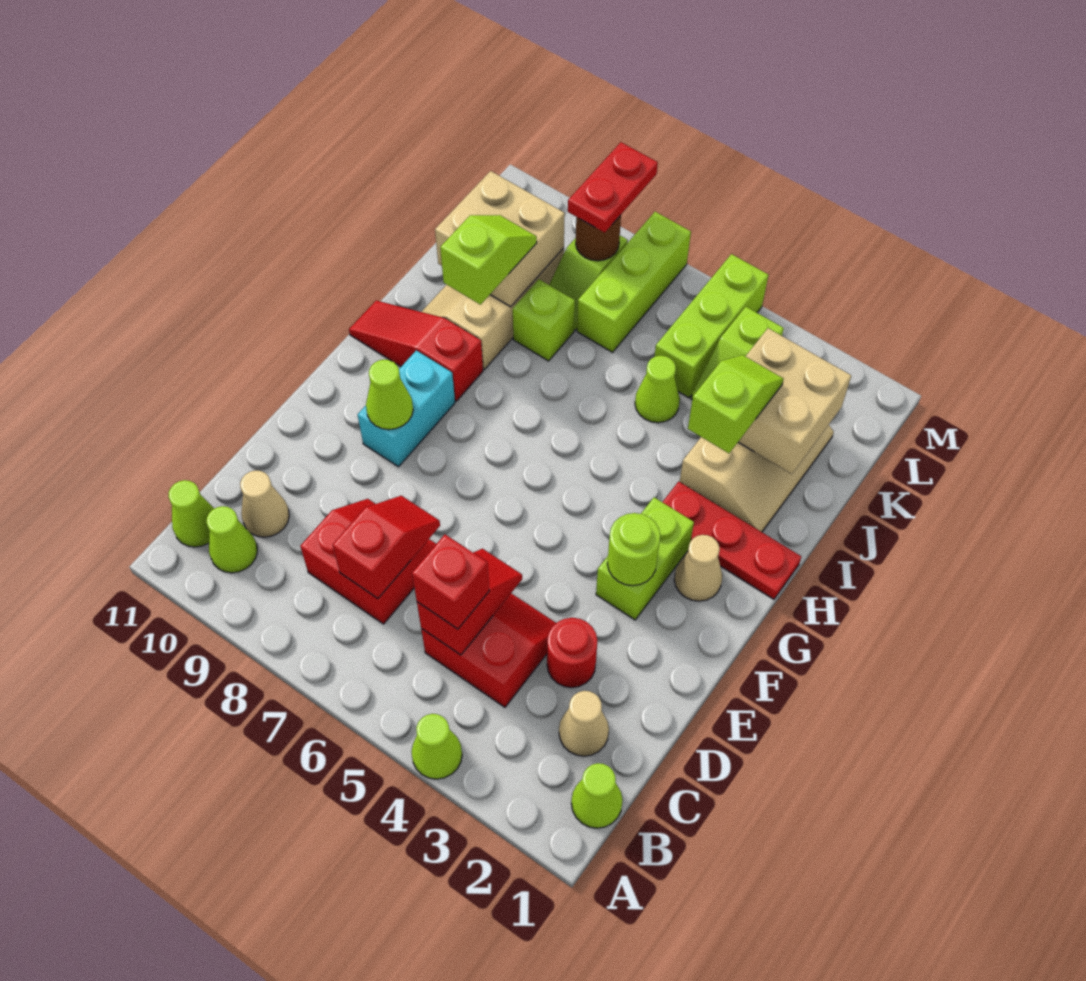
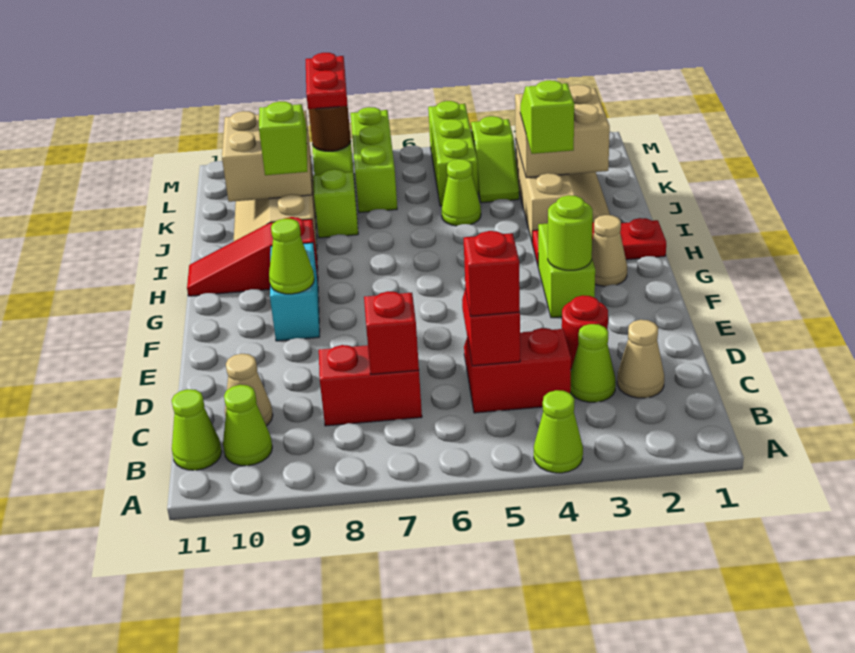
lime cone B1 level 1 -> lime cone C3 level 1

